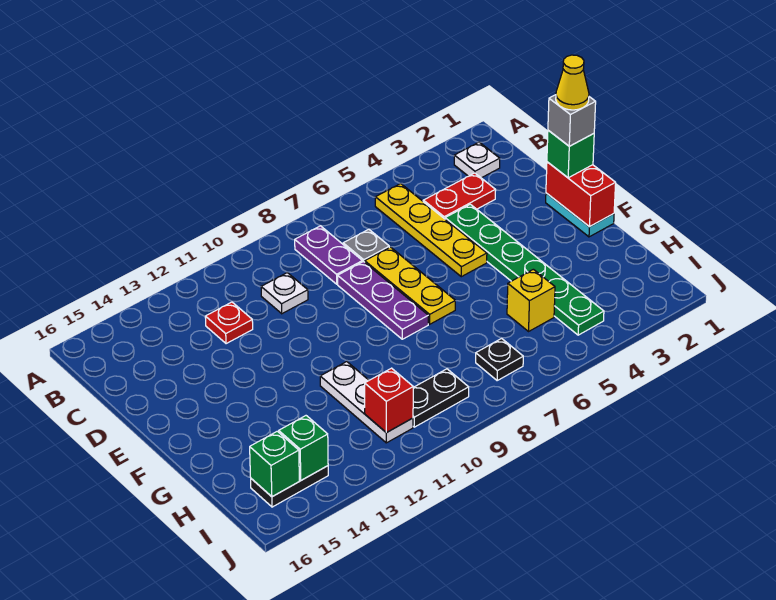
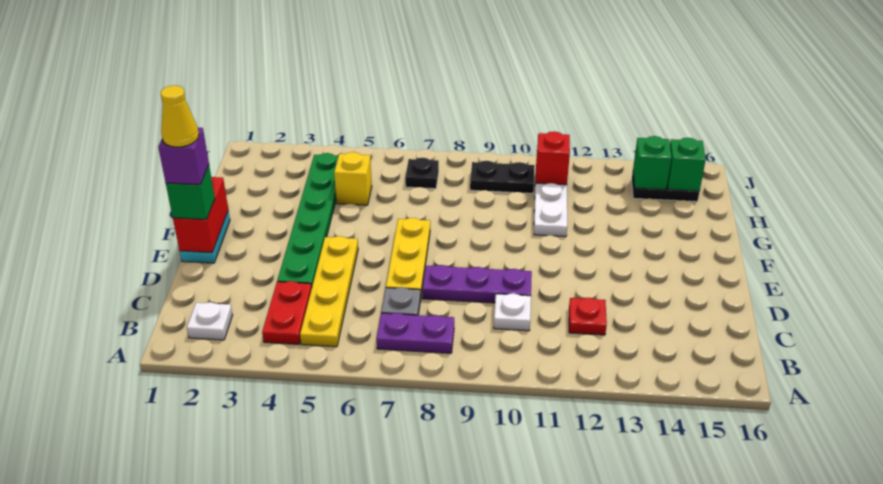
purple plate B8:C8 level 1 -> purple plate B7:B8 level 1
red plate C3:C4 level 1 -> red plate B4:C4 level 1
purple plate D8:F8 level 1 -> purple plate D8:D10 level 1
grey brick E1 level 4 -> purple brick E1 level 4

